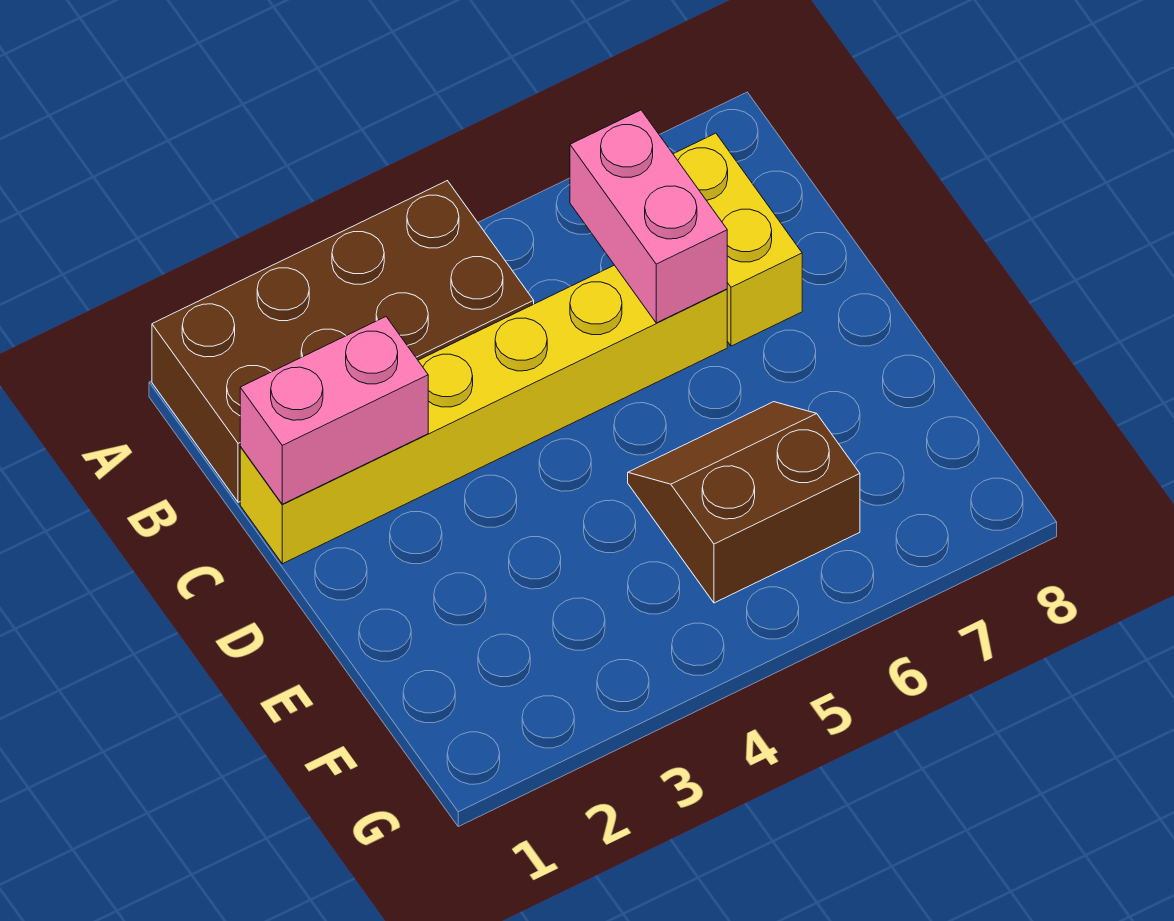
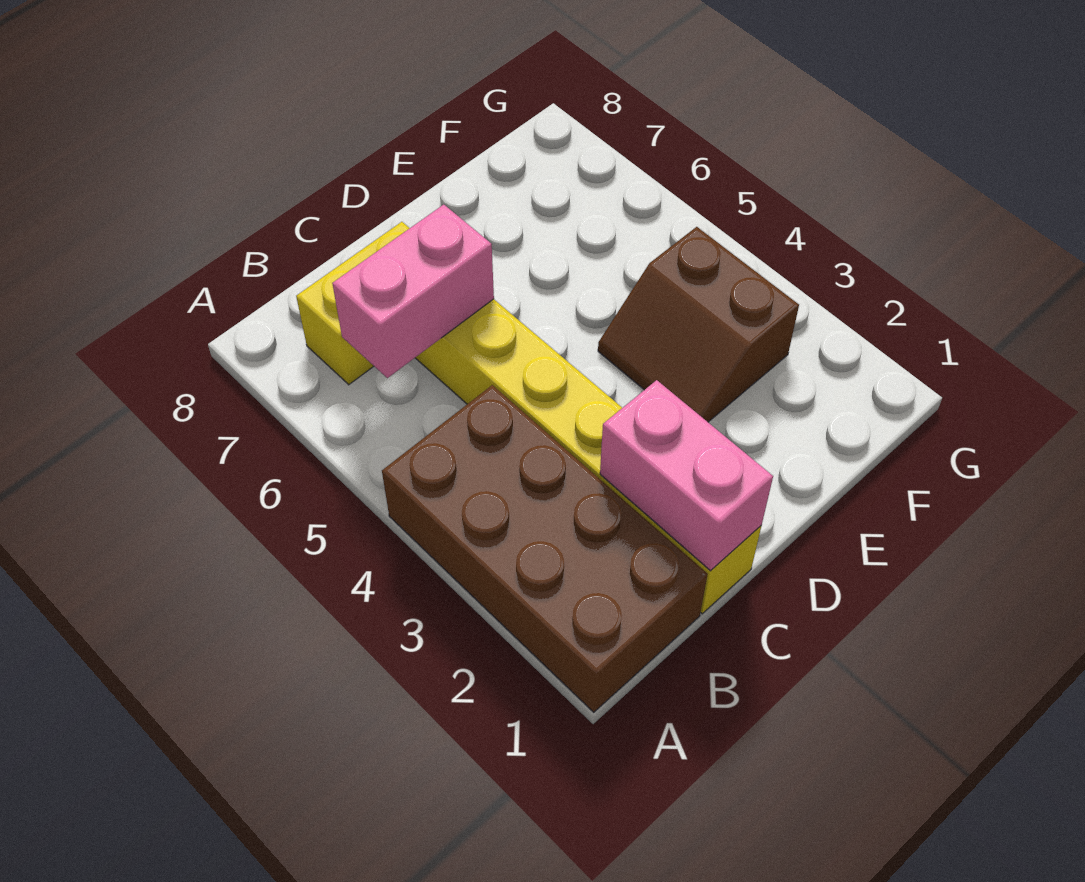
brown slope E5:F6 level 1 top F -> brown slope E3:F4 level 1 top F

